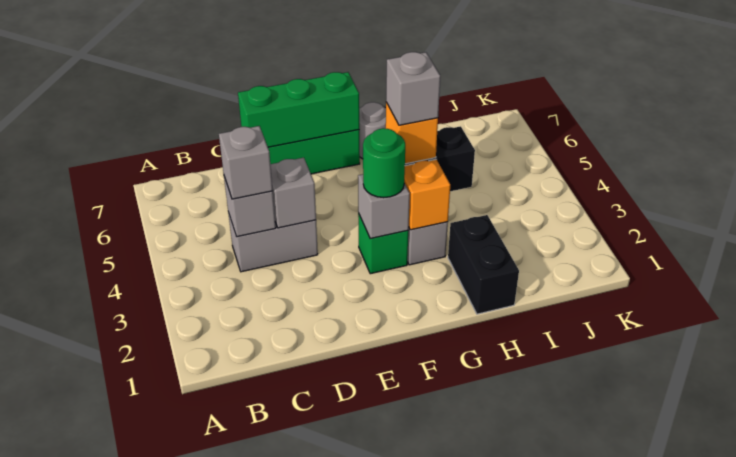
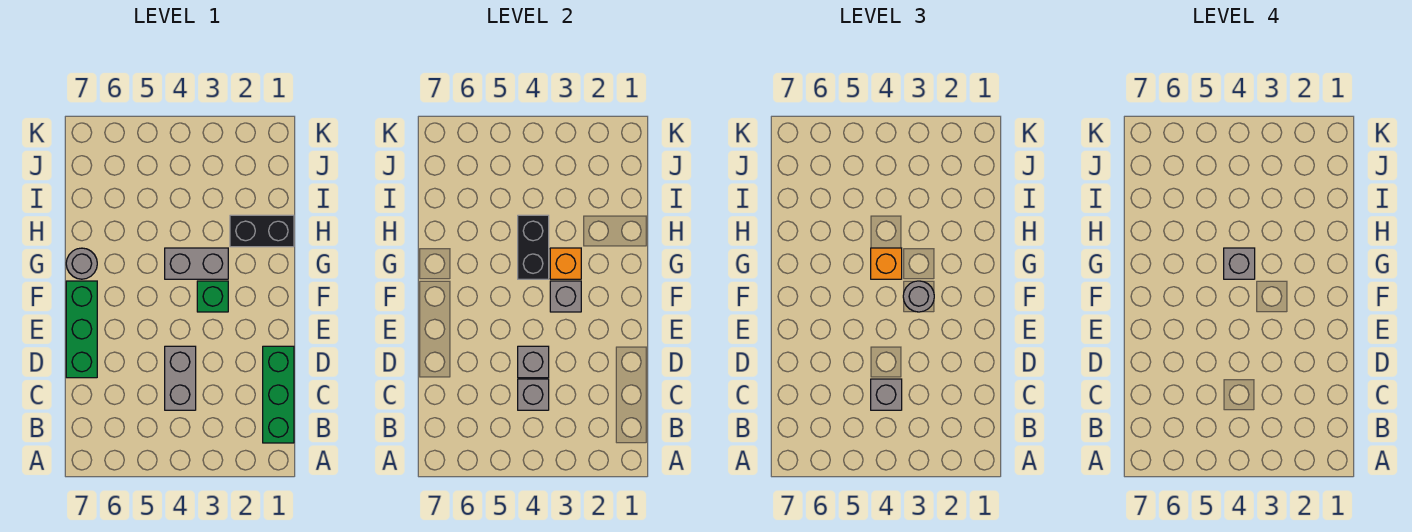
green brick D7:F7 level 2 -> green brick B1:D1 level 1
green round brick F3 level 3 -> grey round brick F3 level 3

